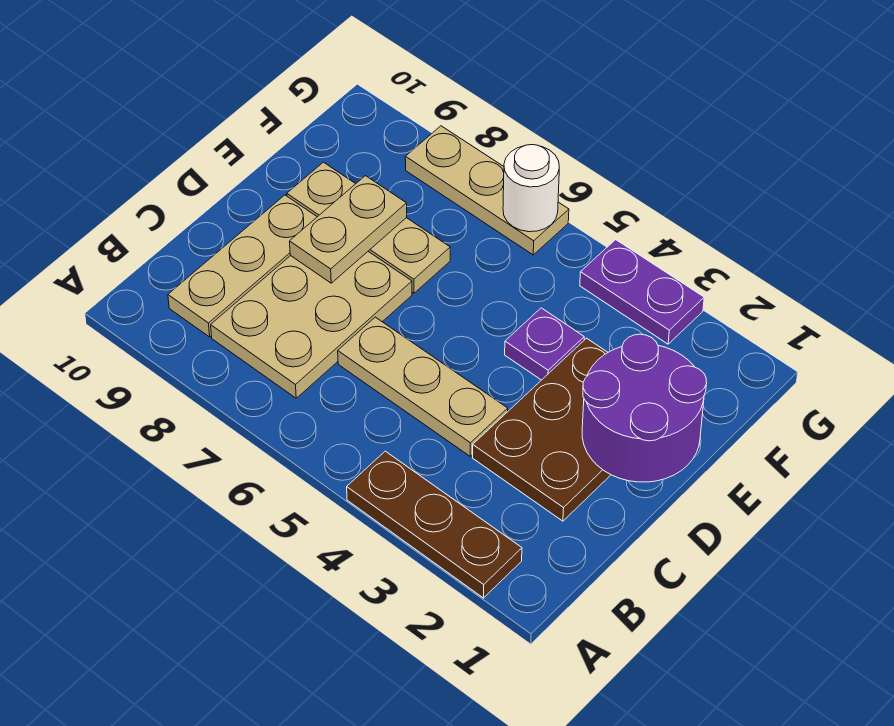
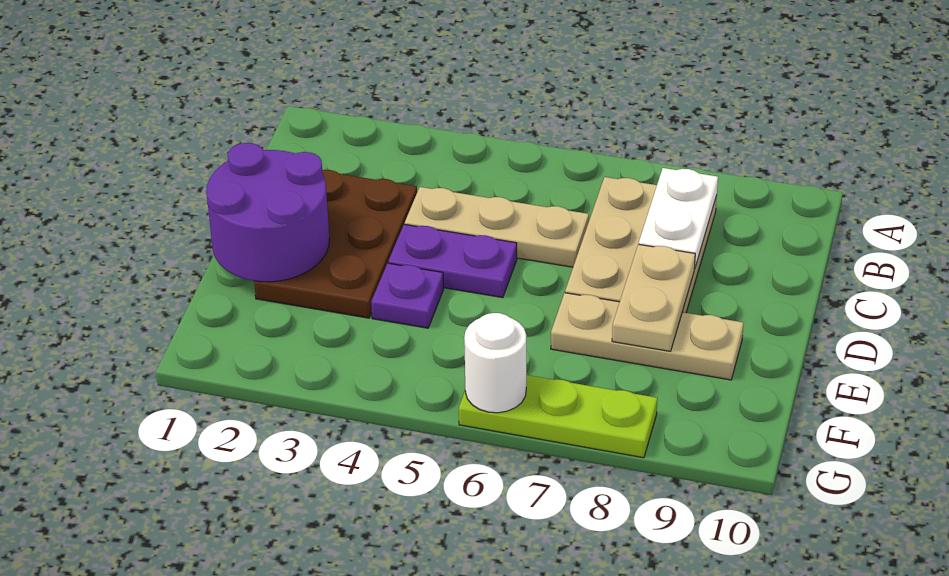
brown plate A2:A4 level 1 -> none
none -> white plate B8:C8 level 2
tan plate B9:D9 level 1 -> none
purple plate G3:G4 level 1 -> purple plate D4:D5 level 1
tan plate G6:G8 level 1 -> lime plate G6:G8 level 1

